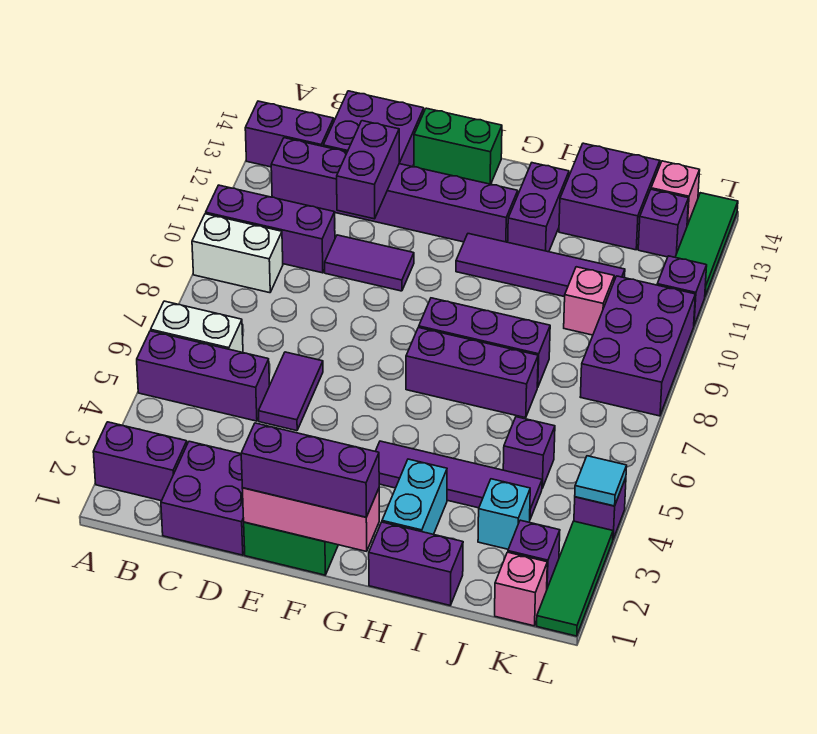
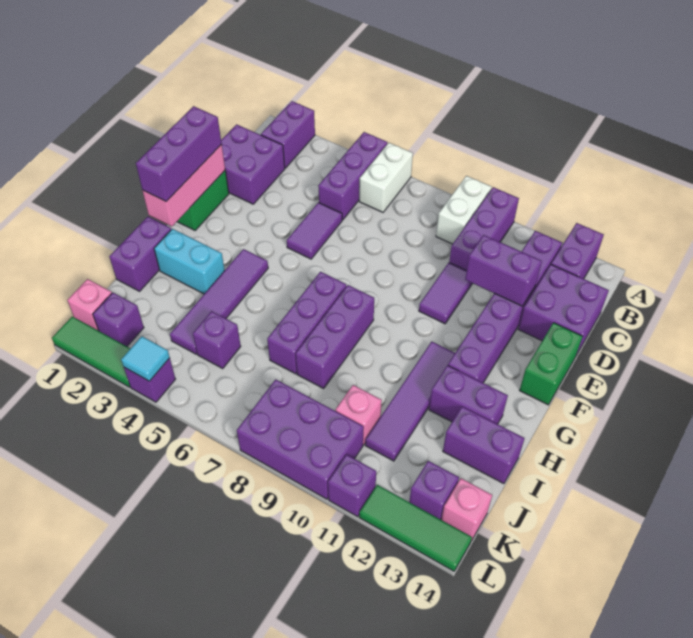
purple tile D5:D6 level 1 -> purple tile D5:E5 level 1
purple brick I13:J14 level 1 -> purple brick I13:I14 level 1
cyan brick J3 level 1 -> none

